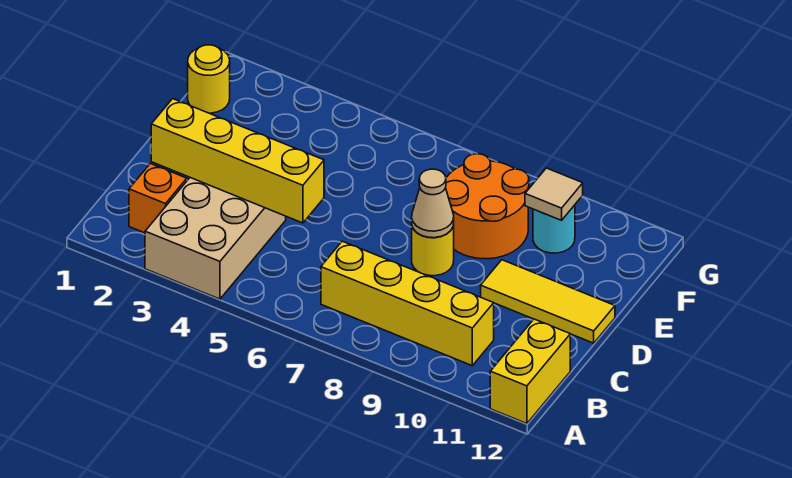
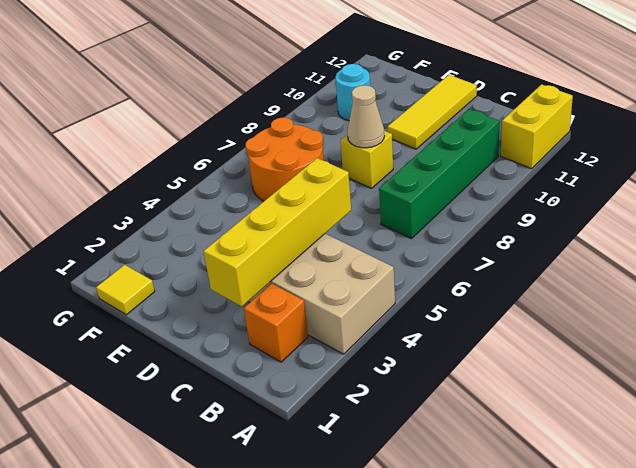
yellow brick A12:B12 level 1 -> yellow brick A11:A12 level 1
yellow brick B7:B10 level 1 -> green brick B7:B10 level 1
yellow round brick D8 level 1 -> yellow brick D8 level 1
orange round brick E8:F9 level 1 -> orange round brick E6:F7 level 1
yellow round brick F1 level 1 -> yellow tile F1 level 1
tan tile F10 level 2 -> none

